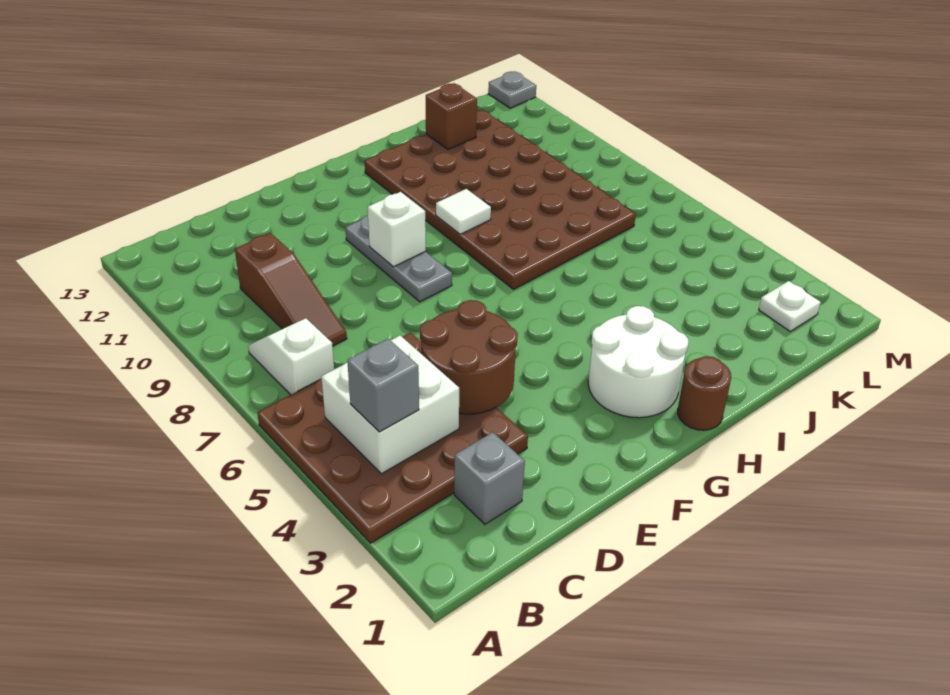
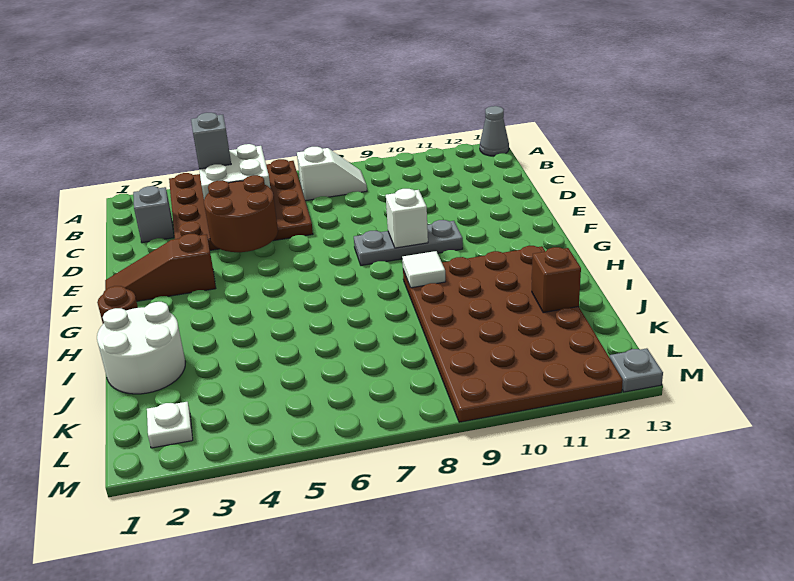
none -> grey cone A13 level 1
brown slope C8:C10 level 1 top 10 -> brown slope F1:F3 level 1 top 3
white round brick G2:H3 level 1 -> white round brick I1:J2 level 1
brown plate H7:K12 level 1 -> brown plate H9:M12 level 1

